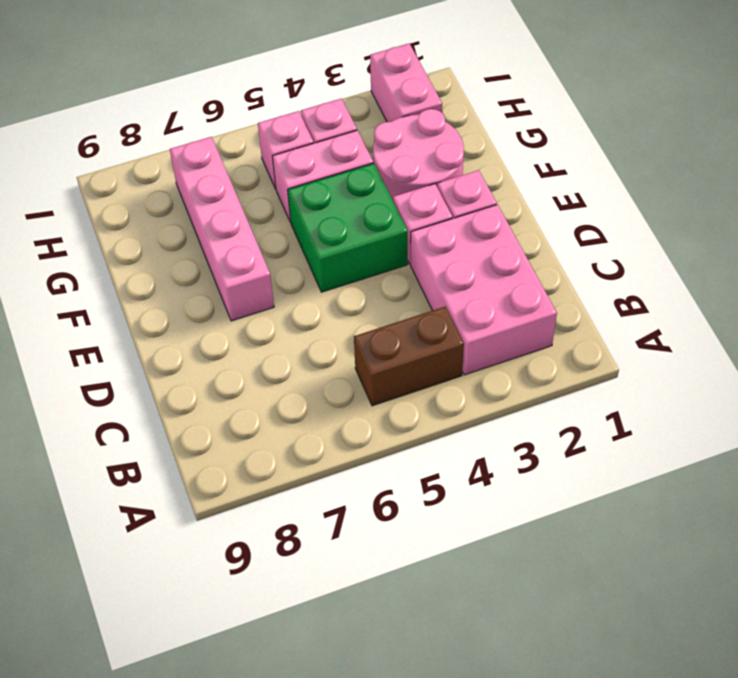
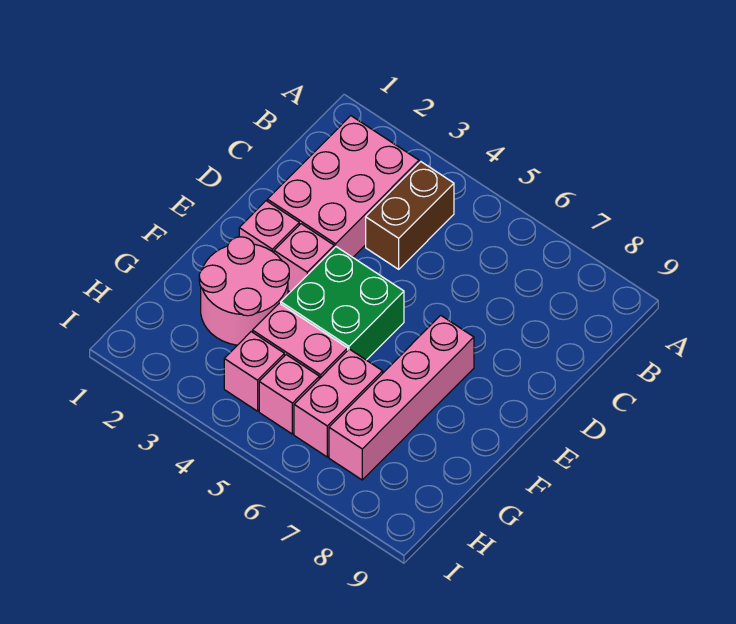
brown brick B4:B5 level 1 -> brown brick B4:C4 level 1
pink brick H2:I2 level 1 -> pink brick G6:H6 level 1

